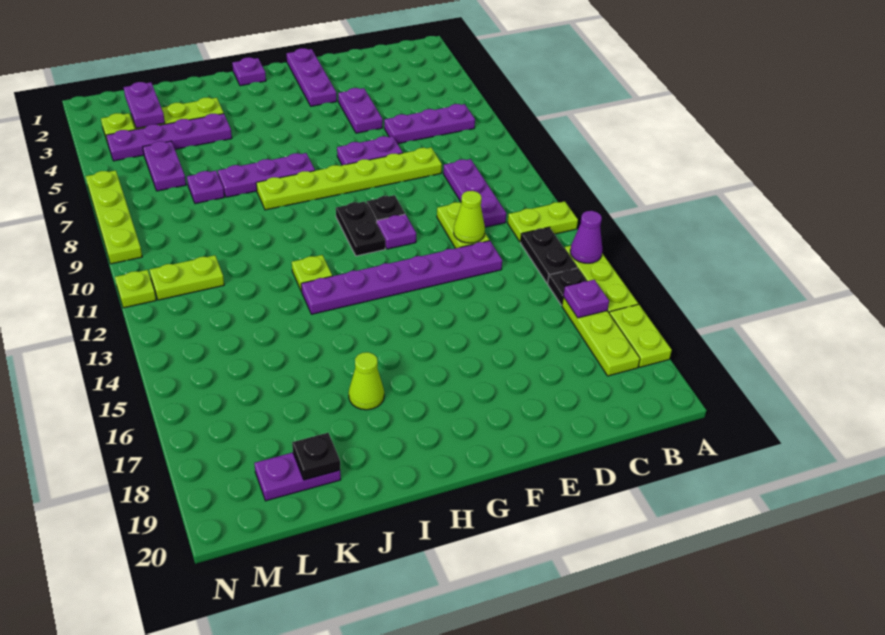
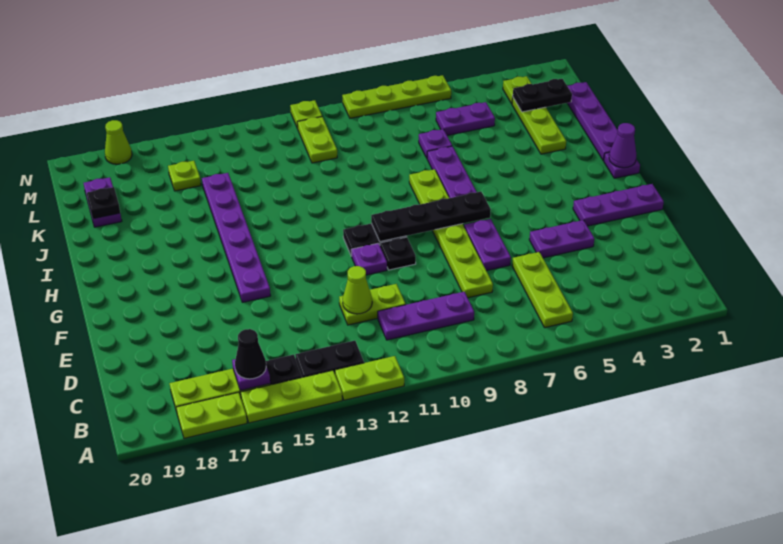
lime plate A12:B12 level 1 -> lime plate A12:A13 level 1
purple cone A14 level 2 -> purple cone H1 level 2
purple plate B6:D6 level 1 -> lime plate B6:D6 level 1
none -> black cone B16 level 3
purple plate D13:I13 level 1 -> purple plate F15:K15 level 1
none -> black plate G7:G10 level 2
lime plate I12 level 1 -> lime plate L16 level 1
lime cone I17 level 1 -> lime cone N18 level 1
purple plate J4:M4 level 1 -> purple plate I1:L1 level 1
purple plate L2:L3 level 2 -> black plate L2:L3 level 2

